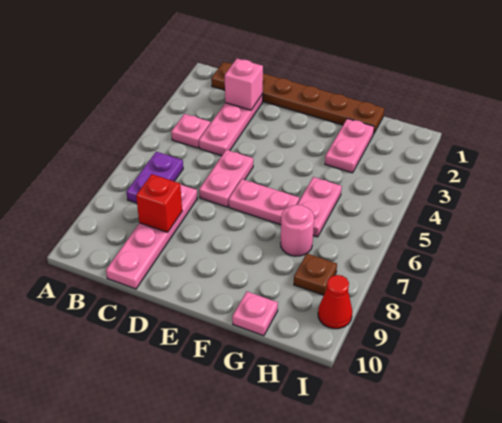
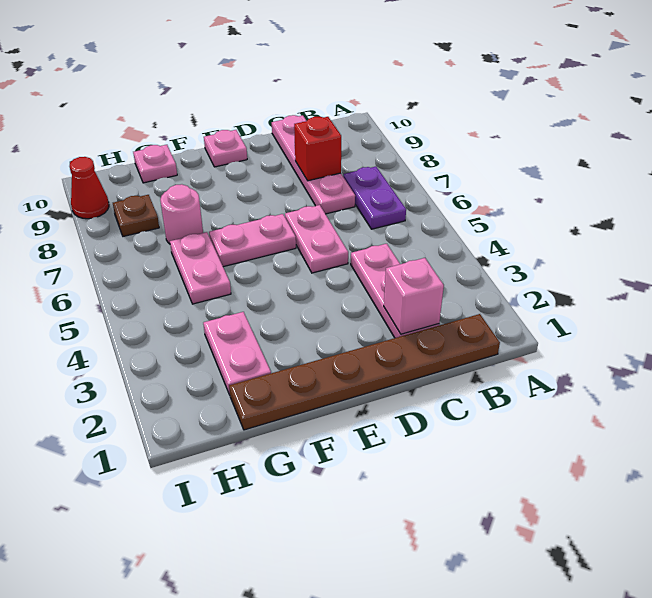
pink plate B4 level 1 -> pink plate E10 level 1

